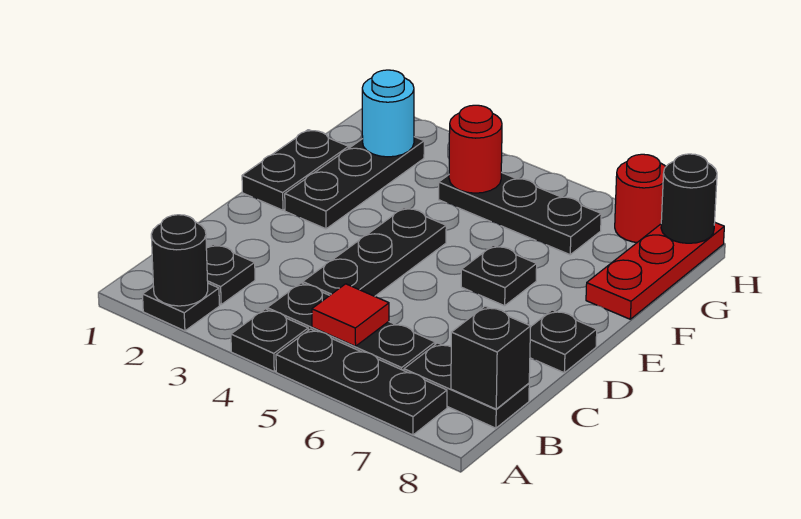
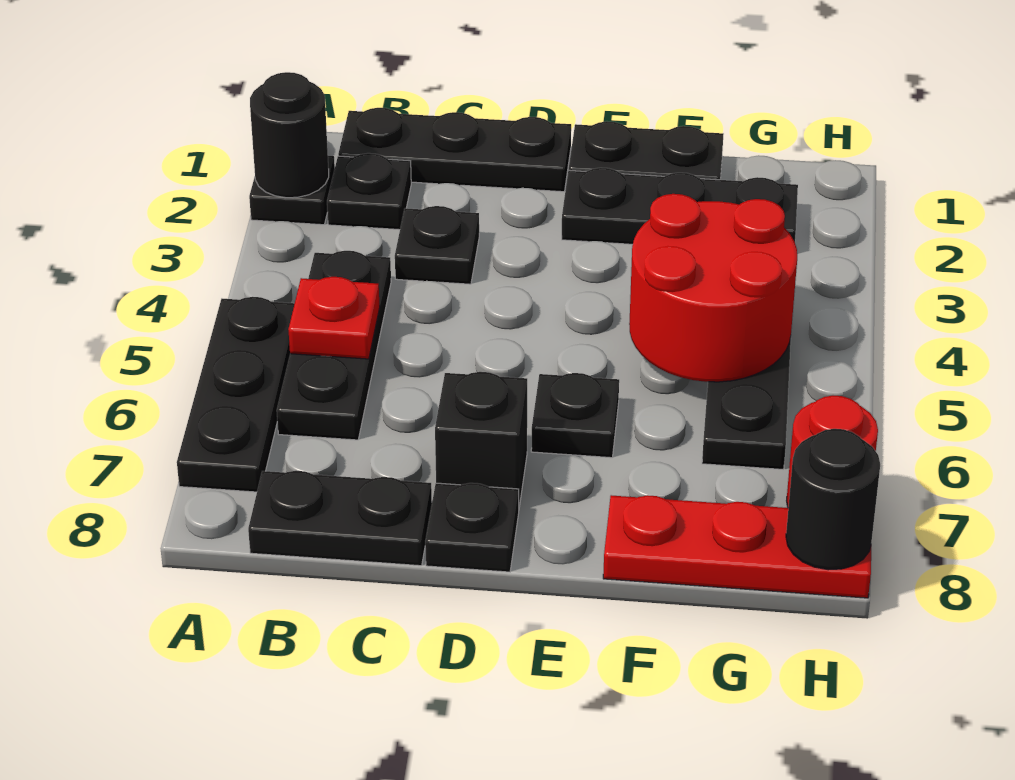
black plate A4 level 1 -> black plate C3 level 1
red tile B5 level 2 -> red plate B5 level 2
black plate B7:B8 level 1 -> black plate B8:C8 level 1
black brick B8 level 2 -> black brick D7 level 1
black plate C4:E4 level 1 -> black plate B1:D1 level 1
cyan round brick G2 level 2 -> none
red round brick G4 level 2 -> red round brick F4:G5 level 2

